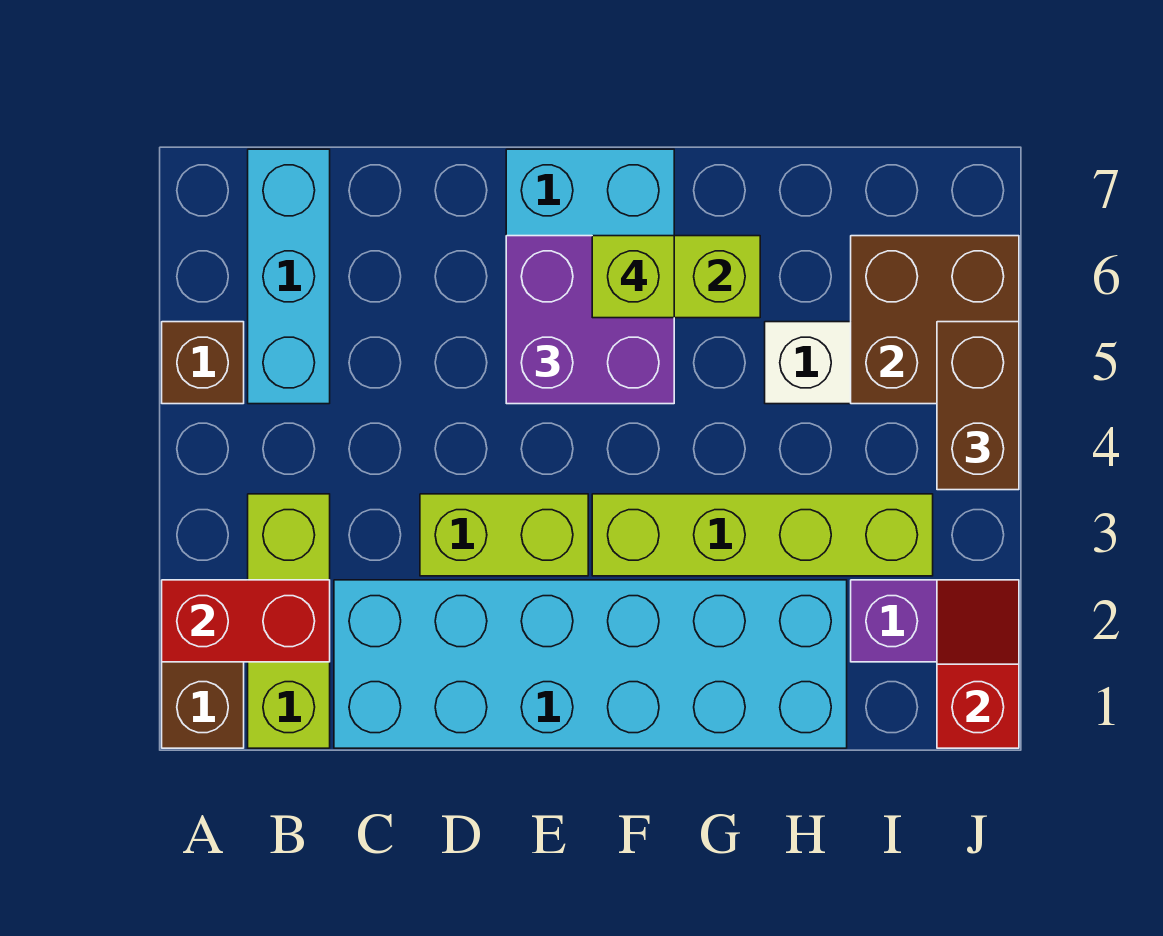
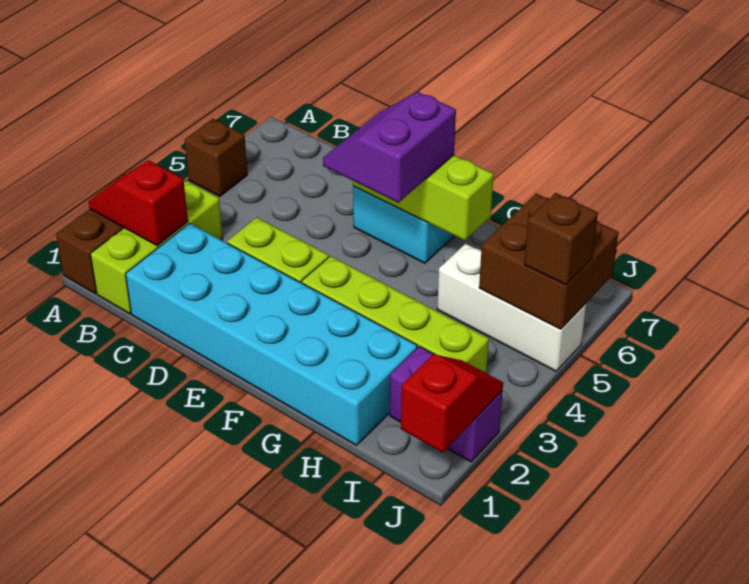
red brick A2:B2 level 2 -> red slope A2:B2 level 2 top B
cyan brick B5:B7 level 1 -> none
purple brick E5:F6 level 3 -> purple slope E5:F6 level 3 top F
lime brick F6 level 4 -> none
brown brick J4:J5 level 3 -> brown brick J5 level 3

